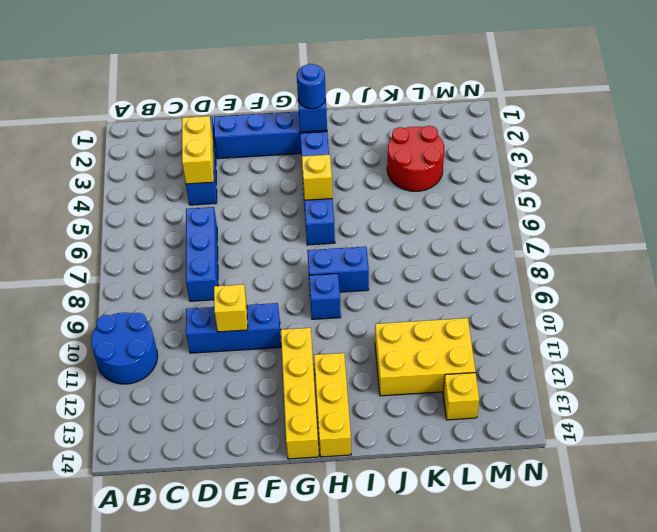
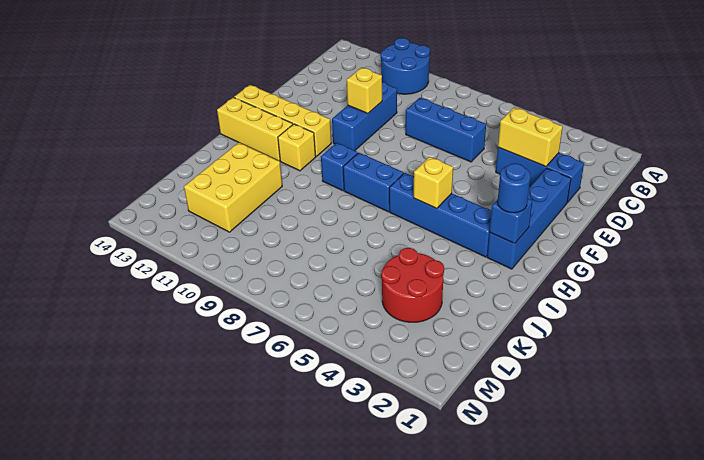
blue brick H8:I8 level 1 -> blue brick H7:H8 level 1
yellow brick L13 level 1 -> yellow brick H11 level 1

